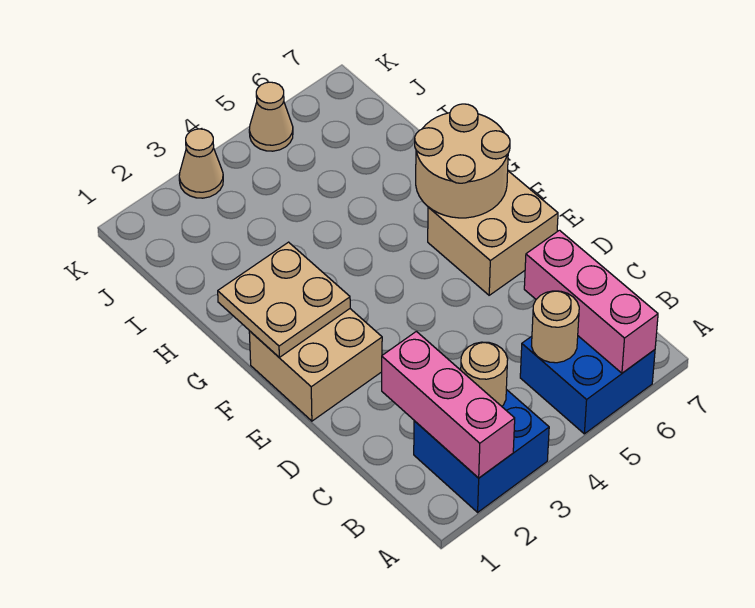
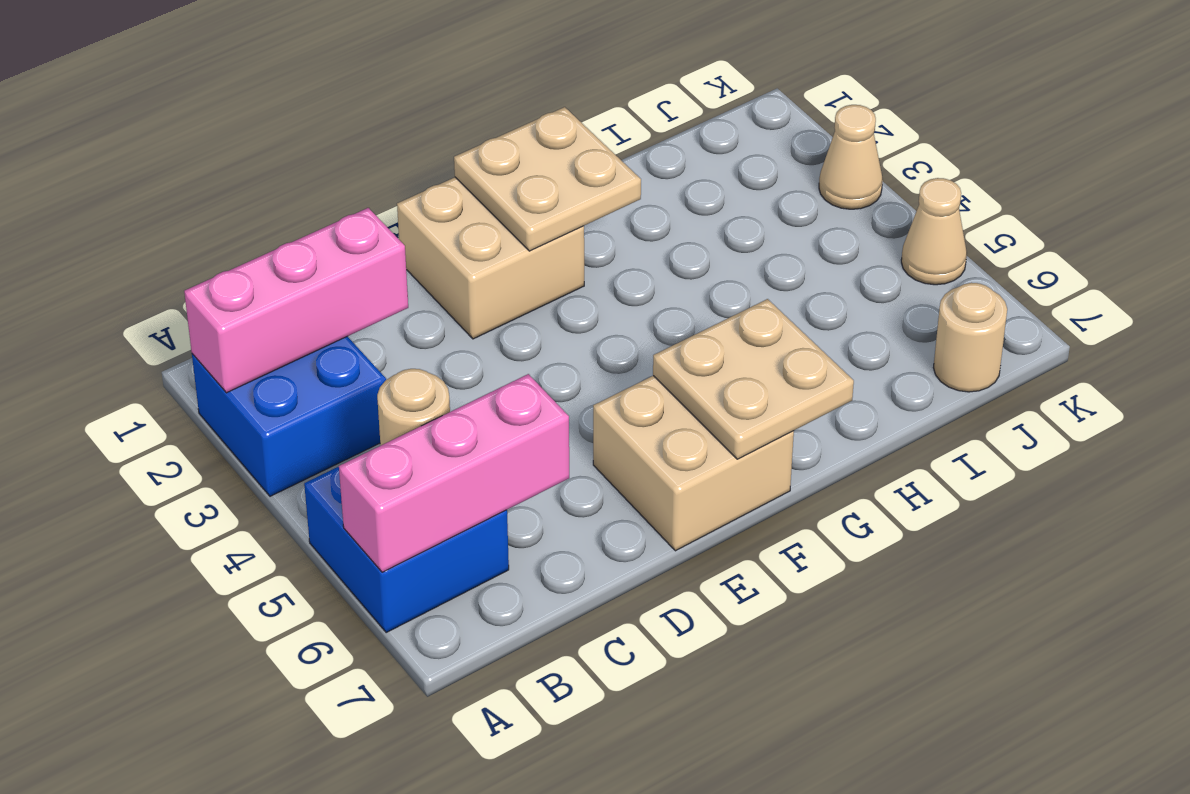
tan round brick B3 level 2 -> tan round brick J7 level 1
tan round brick F6:G7 level 2 -> tan plate F6:G7 level 2

